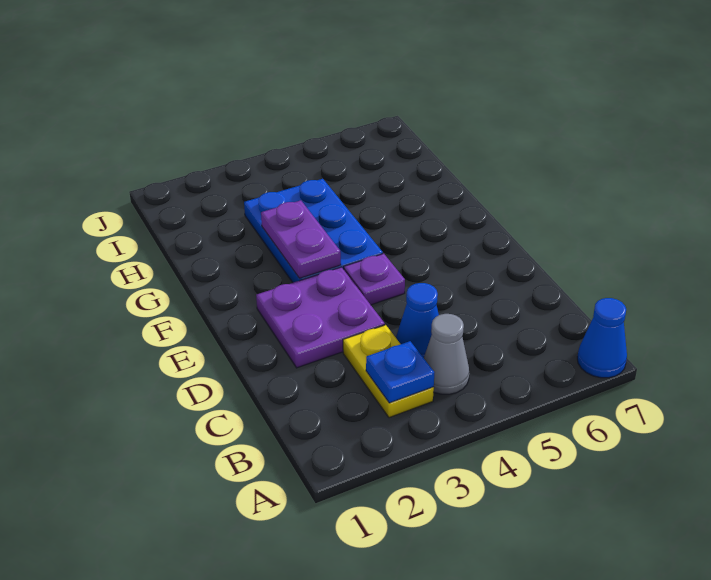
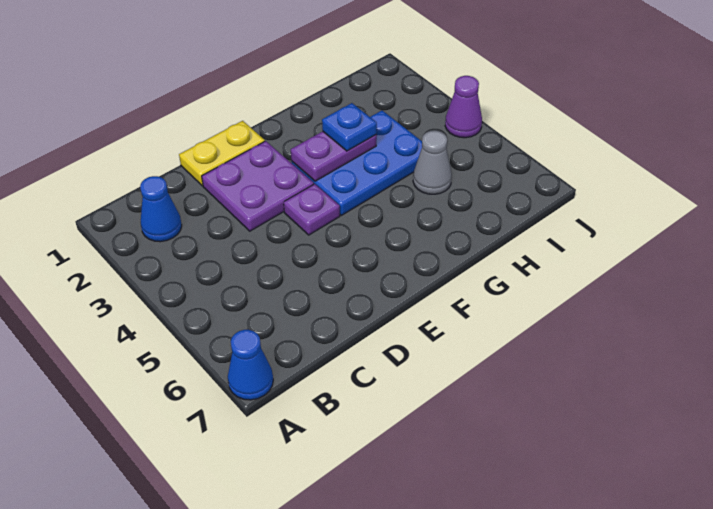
yellow plate B3:C3 level 1 -> yellow plate D1:E1 level 1
blue plate B3 level 2 -> blue plate G3 level 3
grey cone B4 level 1 -> grey cone H5 level 1
blue cone C4 level 1 -> blue cone B2 level 1
none -> purple cone J4 level 1

